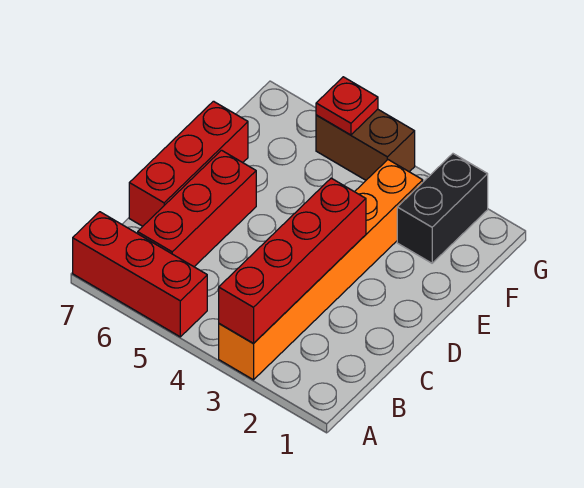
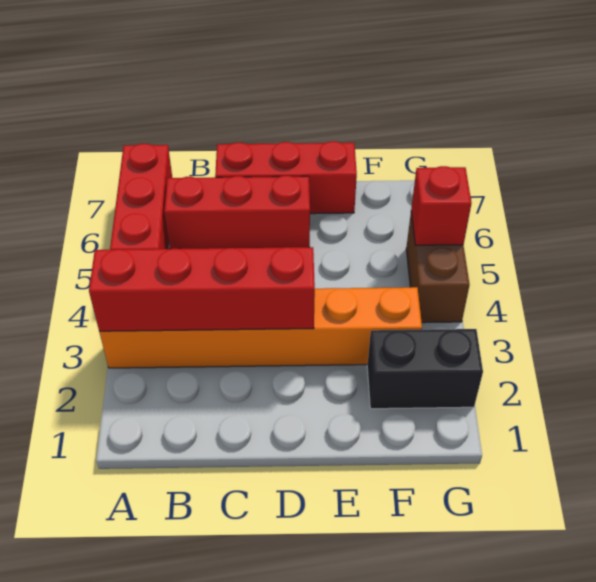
red plate G5 level 2 -> red brick G5 level 2

